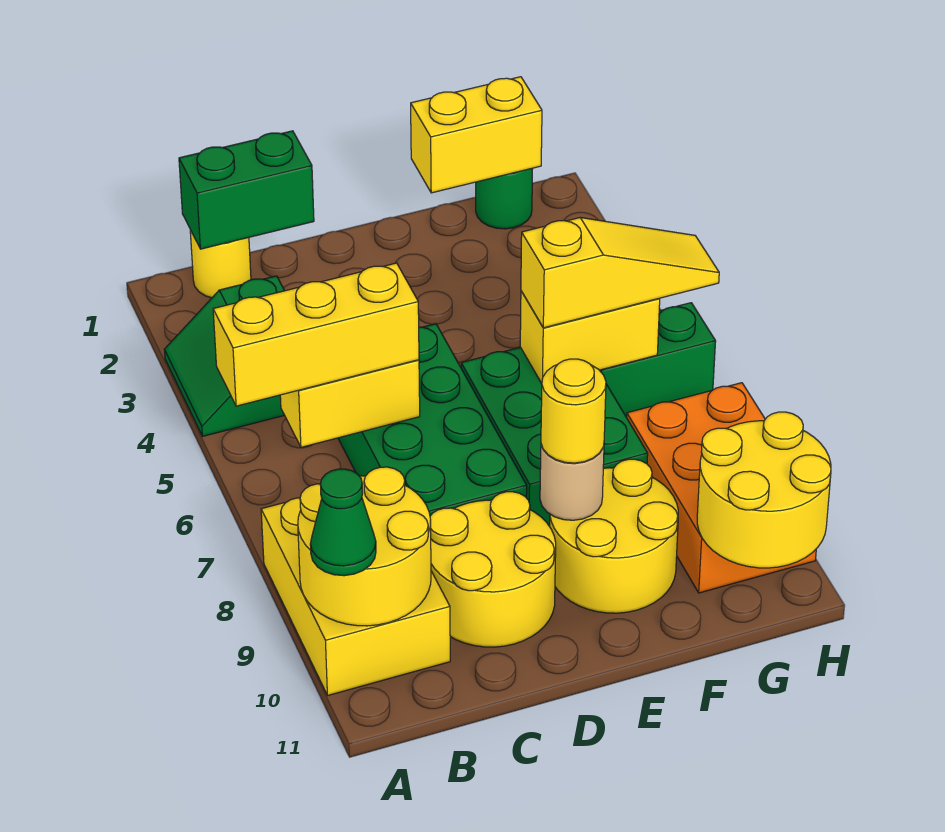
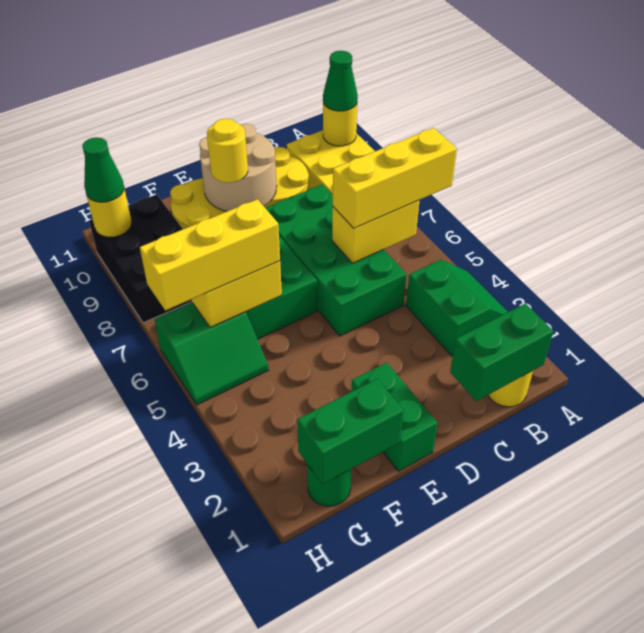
yellow round brick A9:B10 level 2 -> yellow round brick A10 level 2
none -> green brick E1:E2 level 1
tan round brick E9 level 2 -> tan round brick D9:E10 level 2
yellow brick F1:G1 level 2 -> green brick F1:G1 level 2
yellow slope F6:H6 level 3 top F -> yellow brick F6:H6 level 3
orange brick G8:H10 level 1 -> black brick G8:H10 level 1
yellow round brick G10:H11 level 2 -> yellow round brick H10 level 2
none -> green cone H10 level 3

